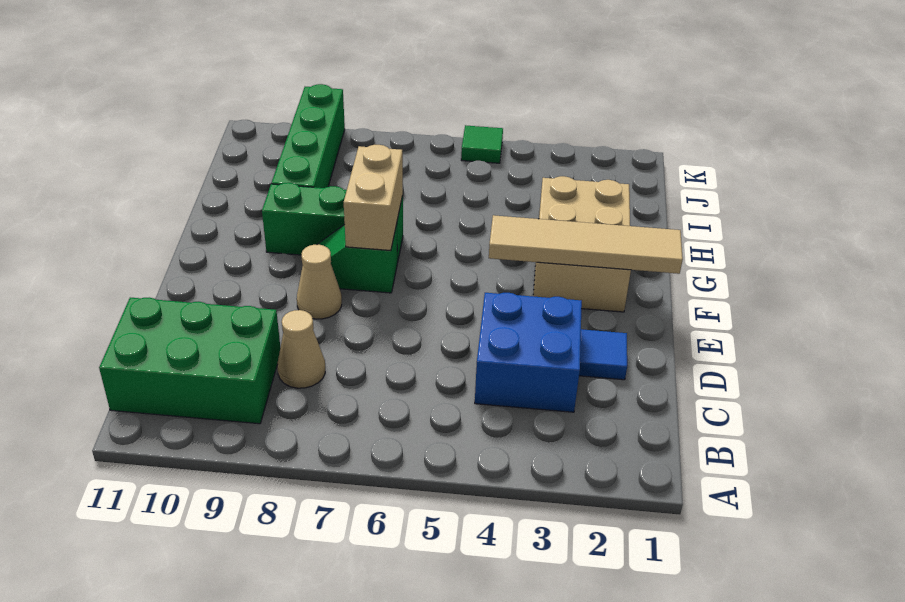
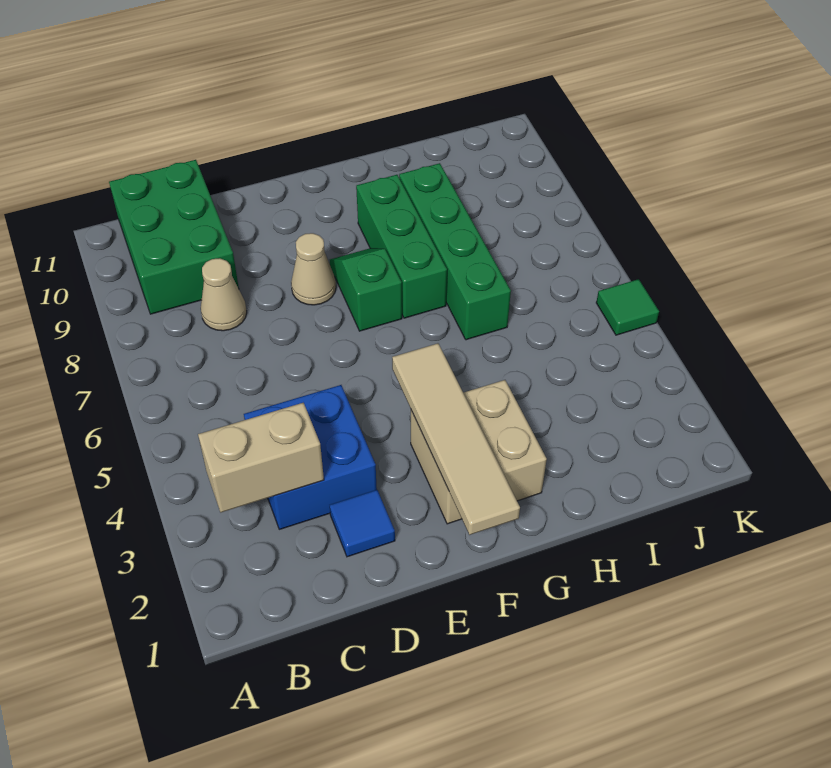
tan brick F2:H3 level 1 -> tan brick F2:G3 level 1
tan brick F7:G7 level 2 -> tan brick B3:C3 level 2
green brick H9:K9 level 1 -> green brick H6:H9 level 1

